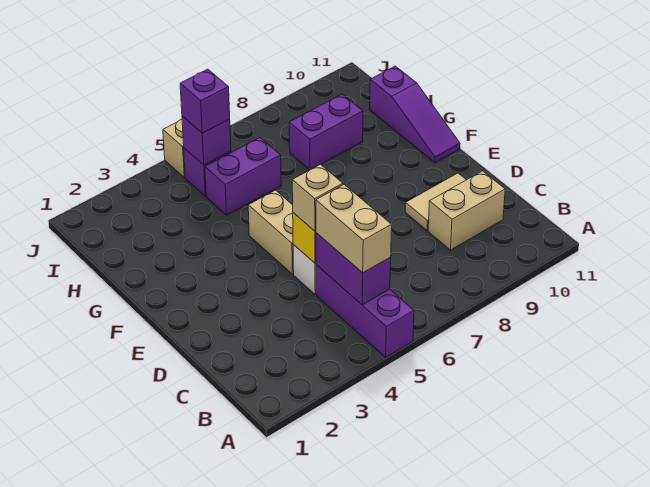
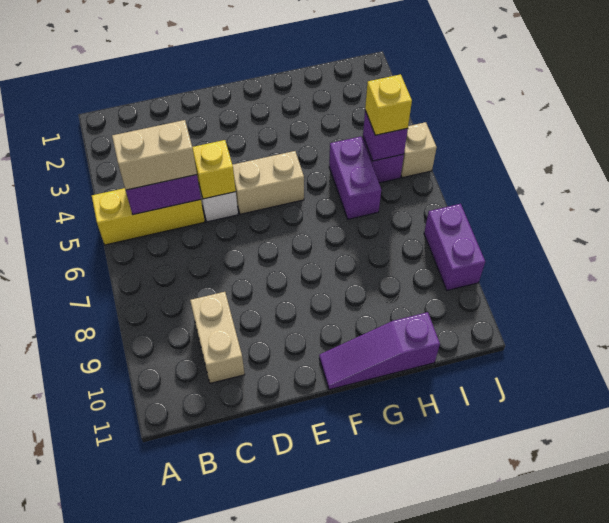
purple brick A5:C5 level 1 -> yellow brick A5:C5 level 1
tan brick D5 level 3 -> none
tan tile D9:D10 level 1 -> none
purple brick H8:H9 level 1 -> purple brick J8:J9 level 1
purple brick I5 level 3 -> yellow brick I5 level 3

